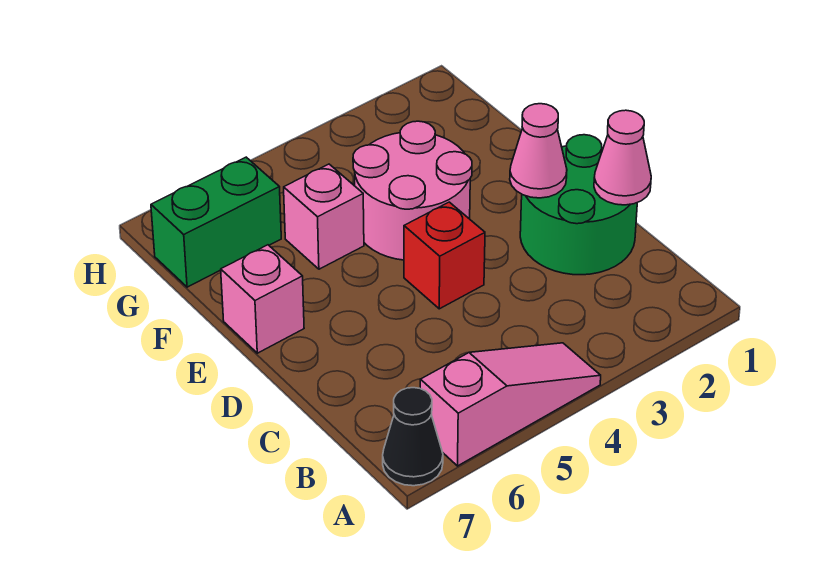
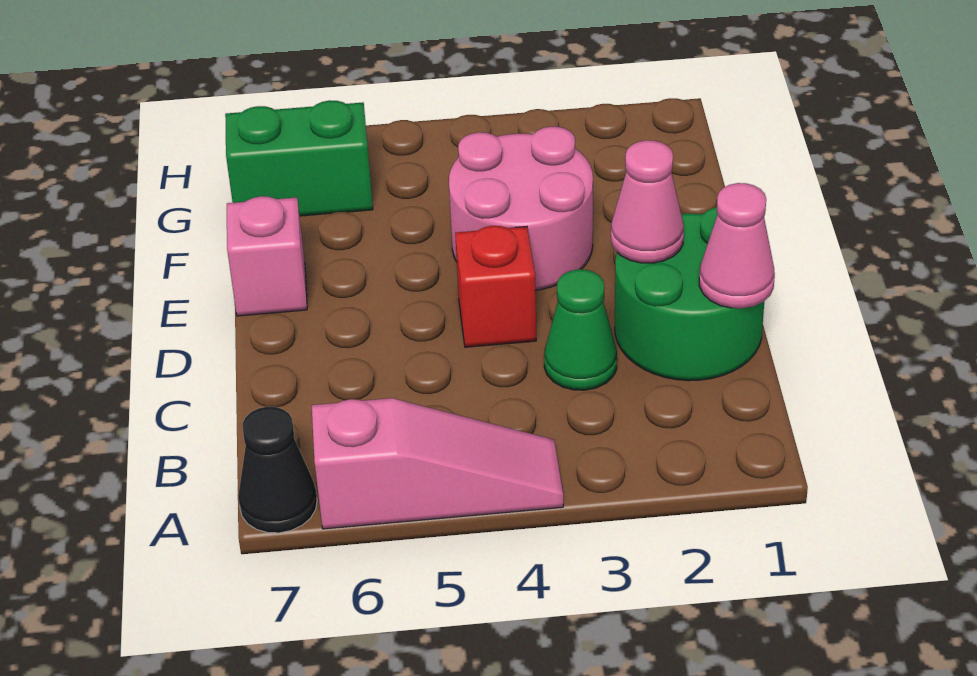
none -> green cone C3 level 1
pink brick F5 level 1 -> none

